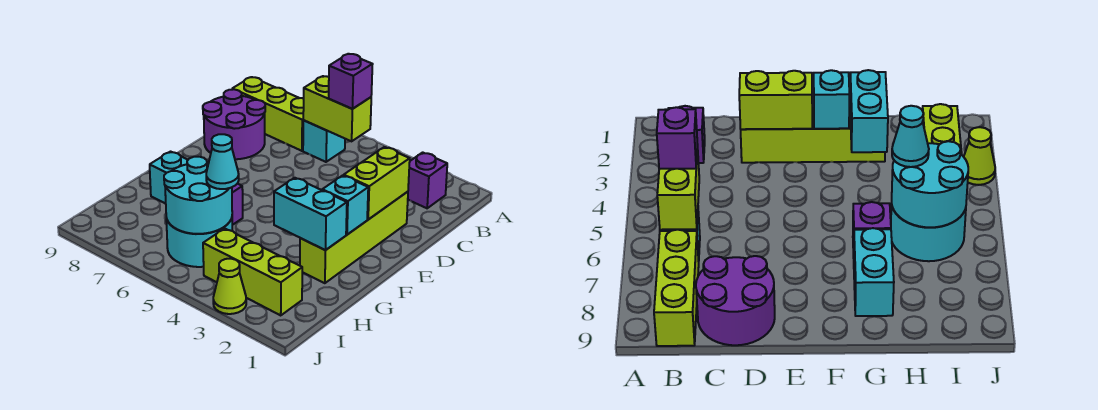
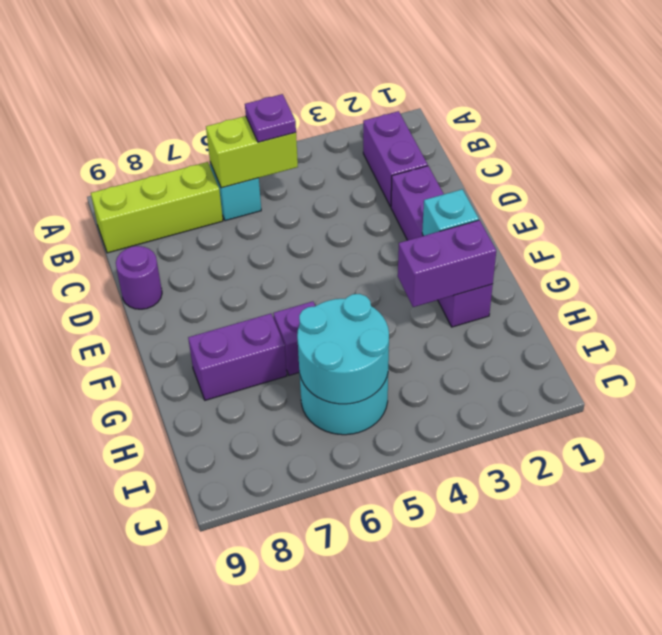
purple brick B2 level 1 -> purple brick B2:C2 level 1
purple brick B5 level 3 -> purple plate B5 level 3
purple round brick C8:D9 level 1 -> purple round brick D9 level 1
lime brick D2:G2 level 1 -> purple brick D2:G2 level 1
lime brick D2:E2 level 2 -> none
cyan brick G2:G3 level 2 -> purple brick G2:G3 level 2
cyan brick G7:G8 level 1 -> purple brick G7:G8 level 1
cyan cone H5 level 3 -> none
lime brick I2:I4 level 1 -> none
lime cone J3 level 1 -> none

